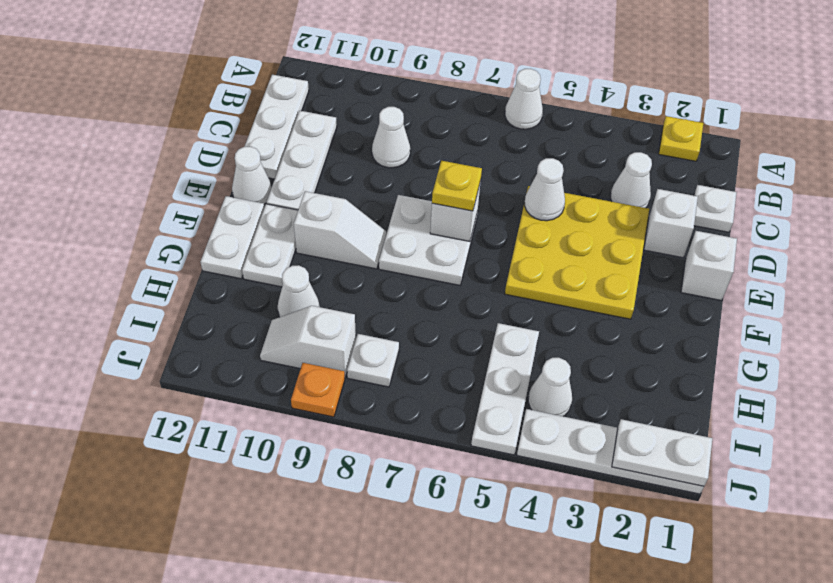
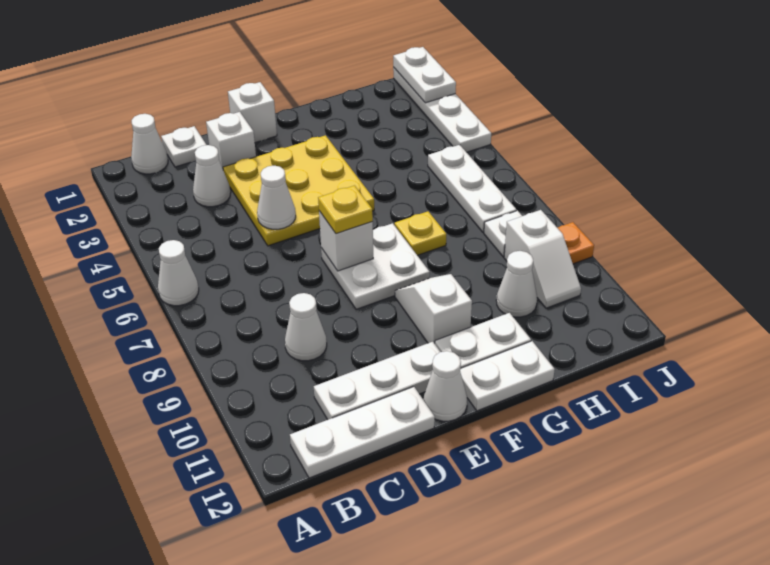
yellow plate A2 level 1 -> yellow plate G7 level 1
white plate H5:J5 level 1 -> white plate I5:I7 level 1
white cone I4 level 1 -> white cone B1 level 1

